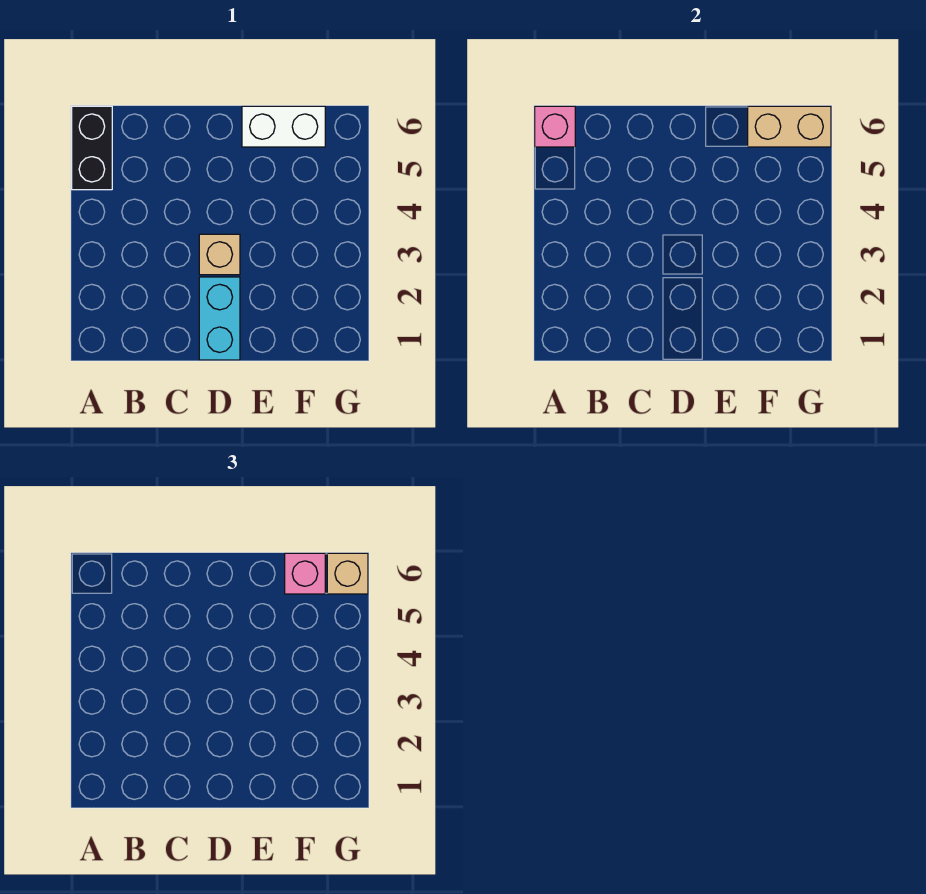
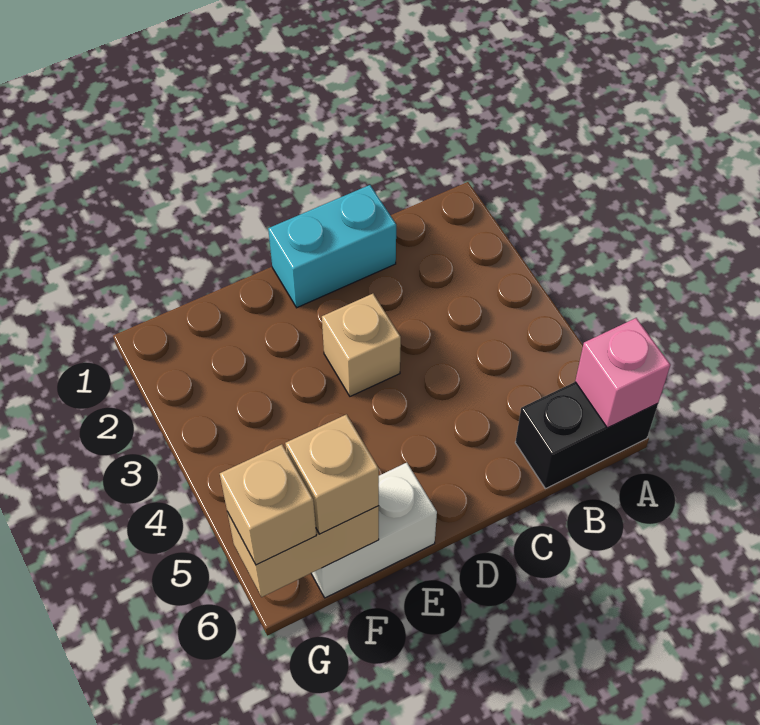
black brick A5:A6 level 1 -> black brick A6:B6 level 1
cyan brick D1:D2 level 1 -> cyan brick C1:D1 level 1
pink brick F6 level 3 -> tan brick F6 level 3

